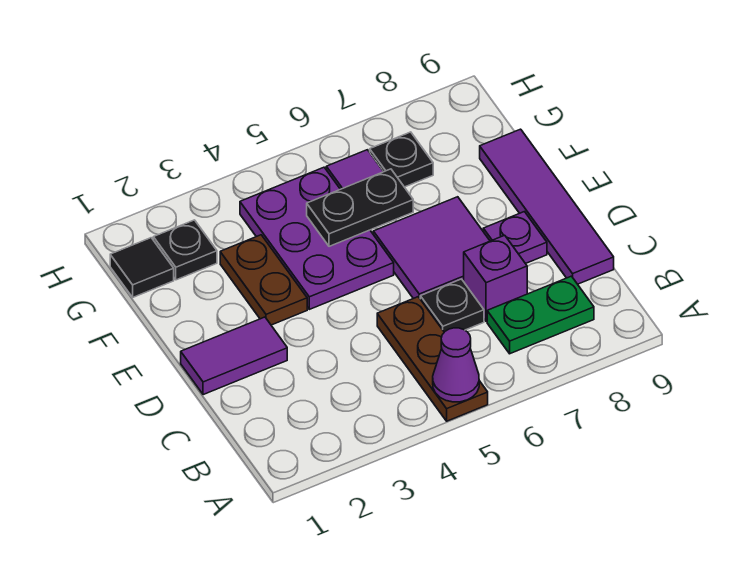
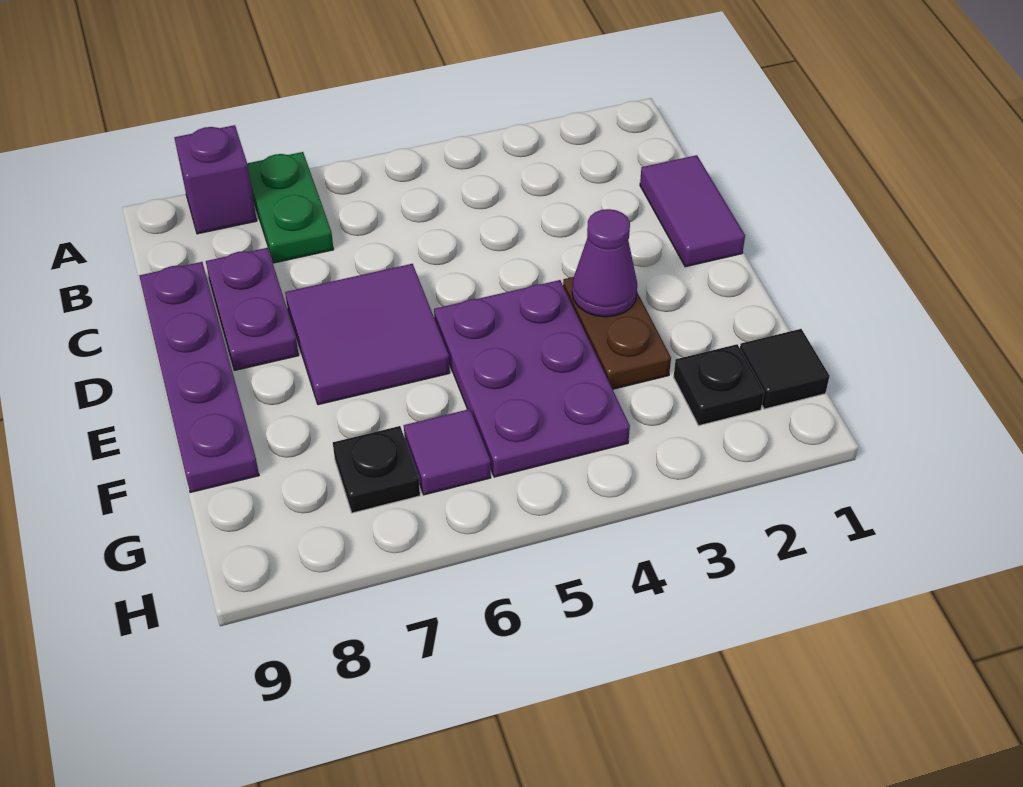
brown plate A5:C5 level 1 -> none
purple cone A5 level 2 -> purple cone E3 level 2
green plate B7:B8 level 1 -> green plate A7:B7 level 1
black plate C6 level 1 -> none
purple brick C7 level 1 -> purple brick A8 level 1
purple tile C9:F9 level 1 -> purple plate C9:F9 level 1
purple tile D1:D2 level 1 -> purple tile C1:D1 level 1
purple plate D8 level 1 -> purple plate C8:D8 level 1
black plate F5:F6 level 2 -> none

